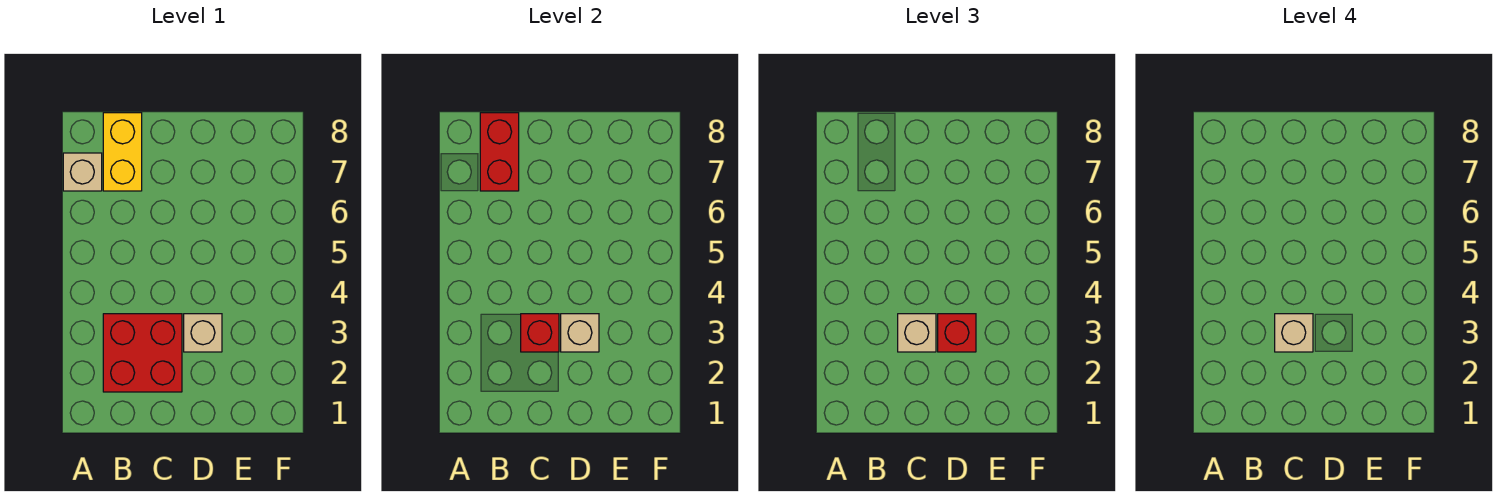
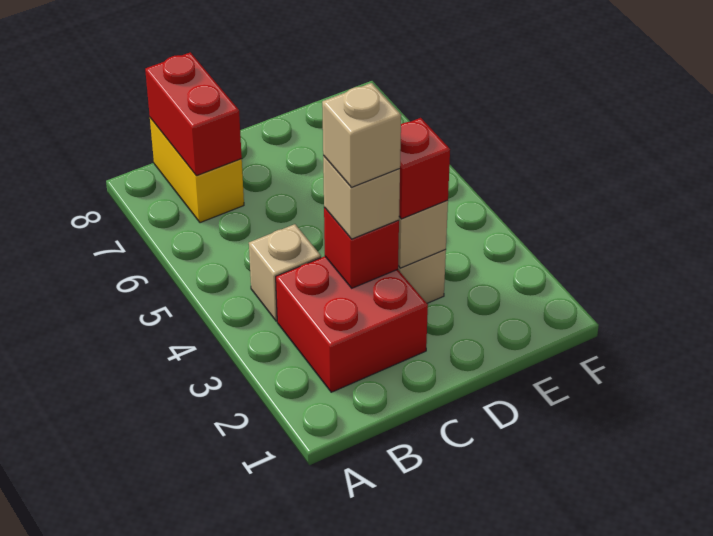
tan brick A7 level 1 -> tan brick B4 level 1

